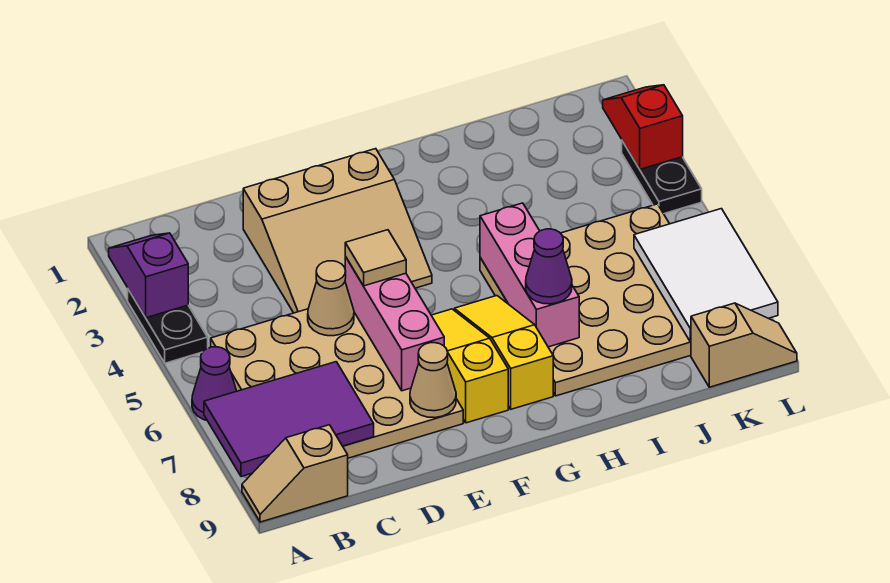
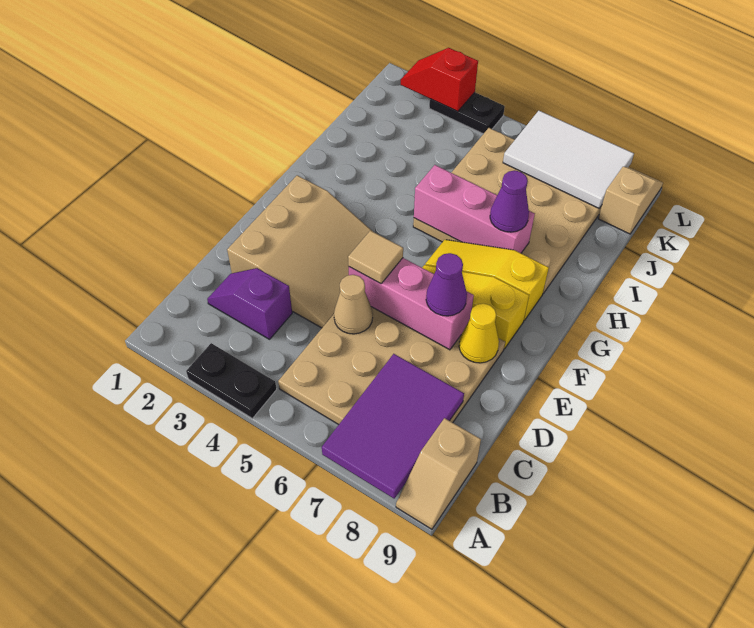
purple slope A2:A3 level 2 top 3 -> purple slope C2:C3 level 1 top 3
purple cone A6 level 1 -> purple cone E7 level 3
tan cone E8 level 2 -> yellow cone E8 level 2

